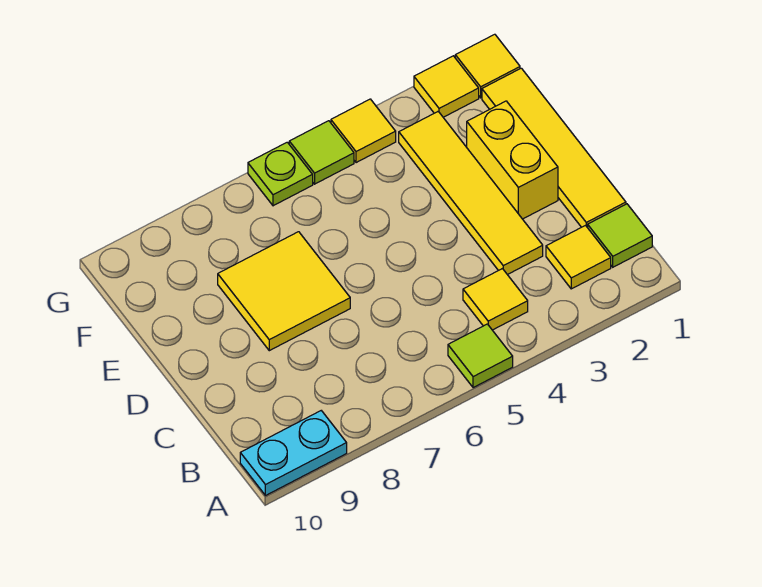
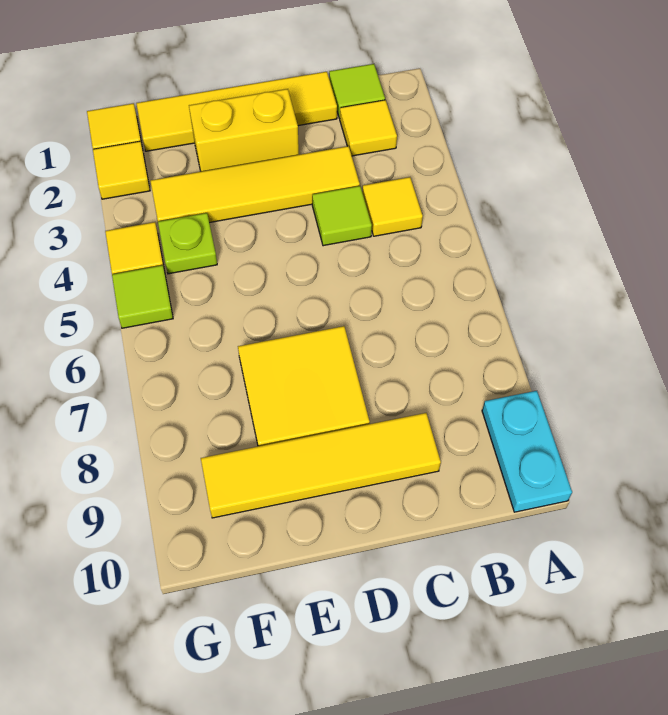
lime tile A5 level 1 -> lime tile C4 level 1
none -> yellow tile C9:F9 level 1
lime plate G6 level 1 -> lime plate F4 level 1

